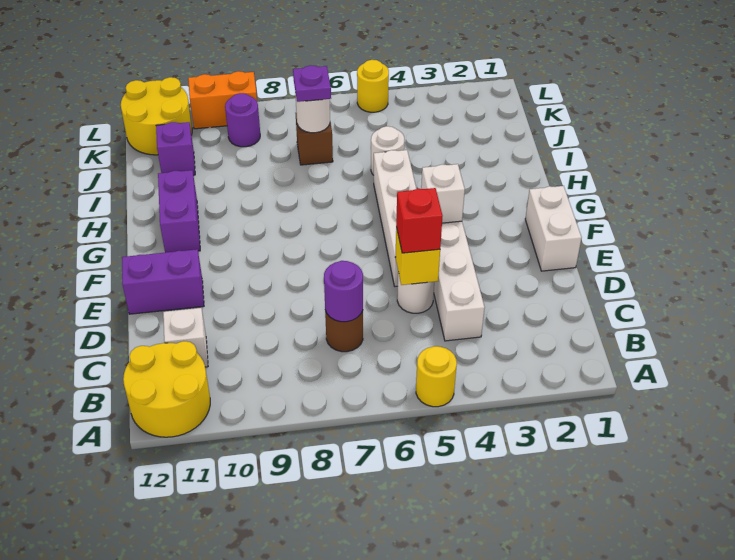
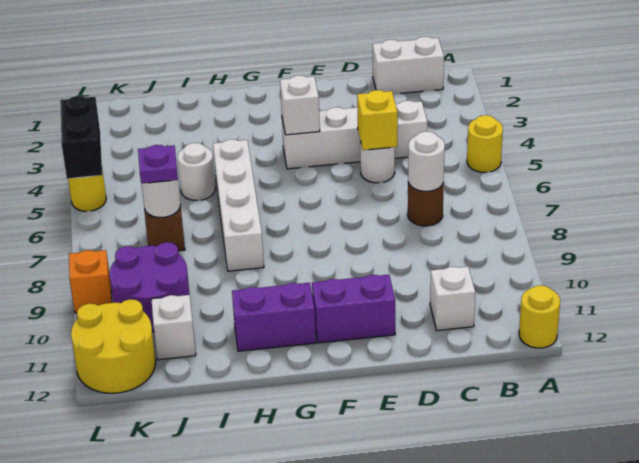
yellow round brick A11:B12 level 1 -> yellow round brick A12 level 1
purple round brick C7 level 2 -> white round brick C7 level 2
red brick D5 level 3 -> none
white brick E1:F1 level 1 -> white brick B1:C1 level 1
white brick E5:H5 level 1 -> white brick H5:H8 level 1
purple brick E11:E12 level 1 -> purple brick E11:F11 level 1
purple brick J11 level 1 -> white brick J11 level 1
purple round brick K9 level 1 -> purple round brick J9:K10 level 1
none -> black brick L4:L5 level 2
orange brick L9:L10 level 1 -> orange brick L9 level 1

